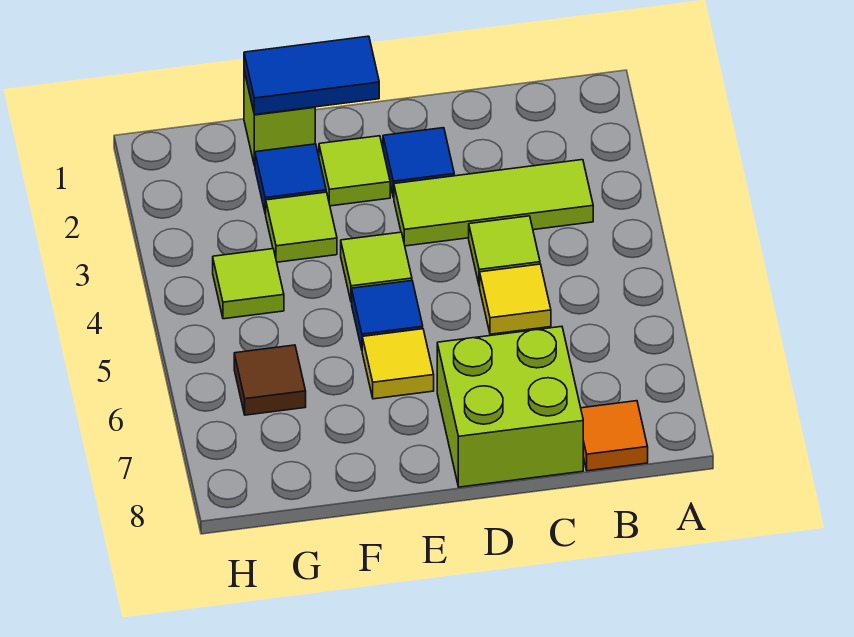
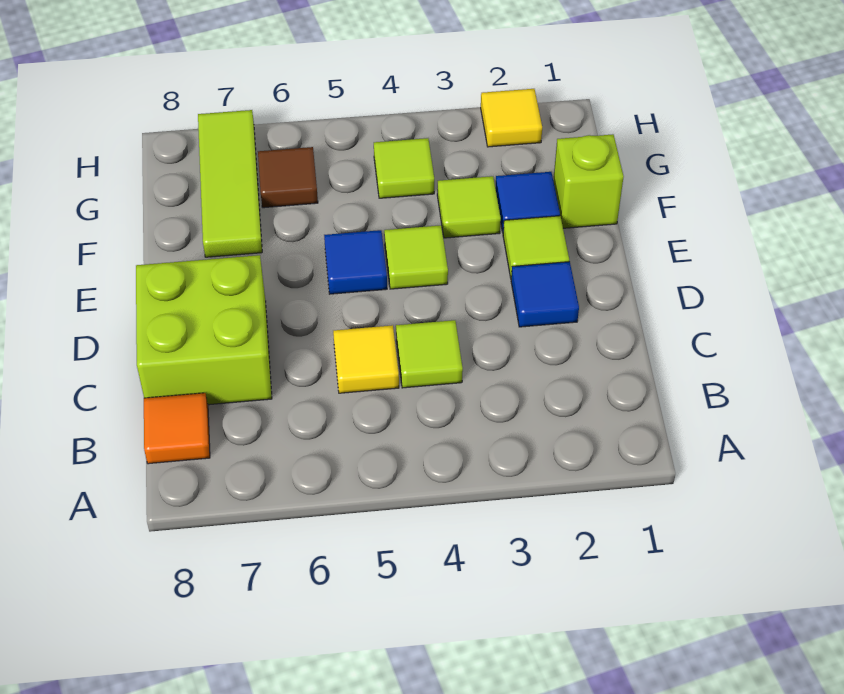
lime tile B3:D3 level 1 -> lime tile F7:H7 level 1
blue tile E1:F1 level 2 -> none
yellow tile E6 level 1 -> yellow tile H2 level 1

